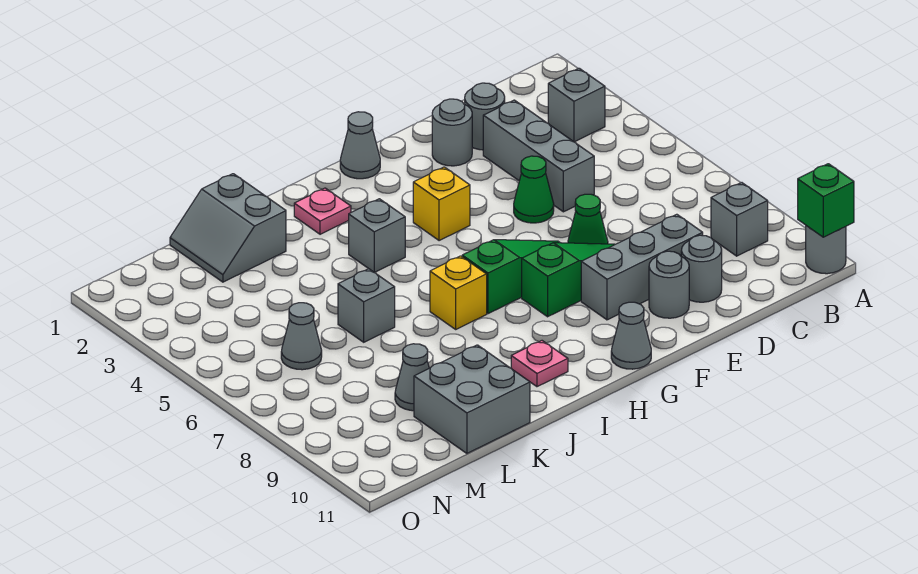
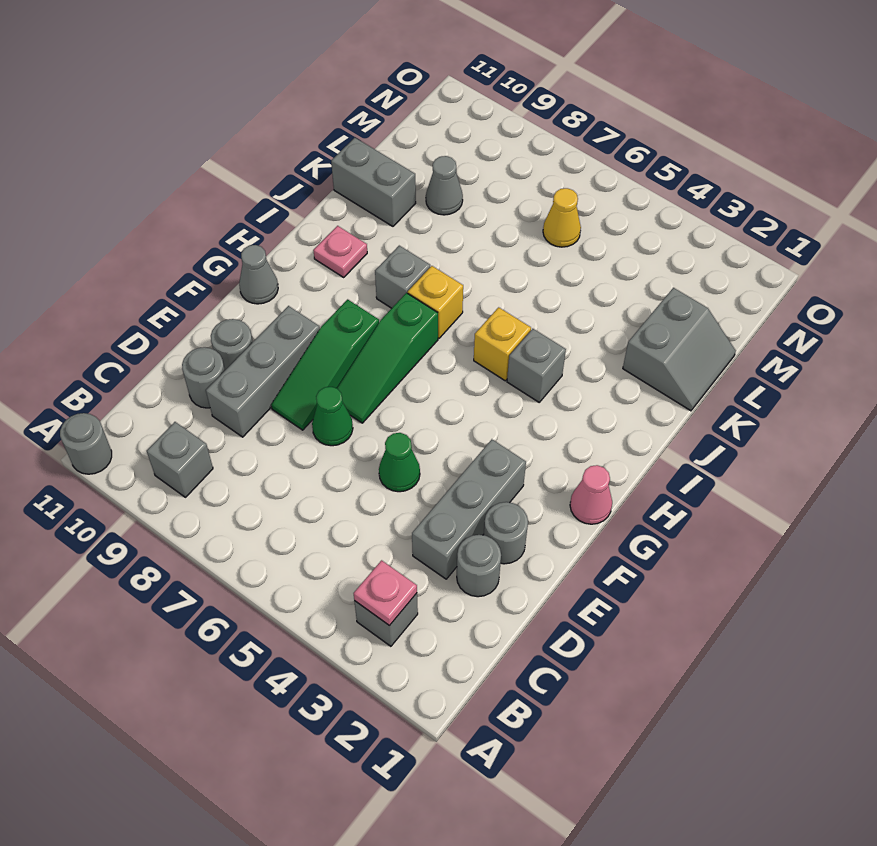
green brick A11 level 2 -> none
grey brick D3:D5 level 1 -> grey brick D3:F3 level 1
grey cone G1 level 1 -> pink cone G1 level 1
yellow brick G4 level 1 -> yellow brick I5 level 1
pink plate I2 level 1 -> pink plate B3 level 2
grey slope K1:L2 level 1 top K -> grey slope K1:L2 level 1 top 2
grey brick K6 level 1 -> grey brick I8 level 1
grey brick K10:L11 level 1 -> grey brick K10:K11 level 1
grey cone M6 level 1 -> yellow cone M6 level 1

